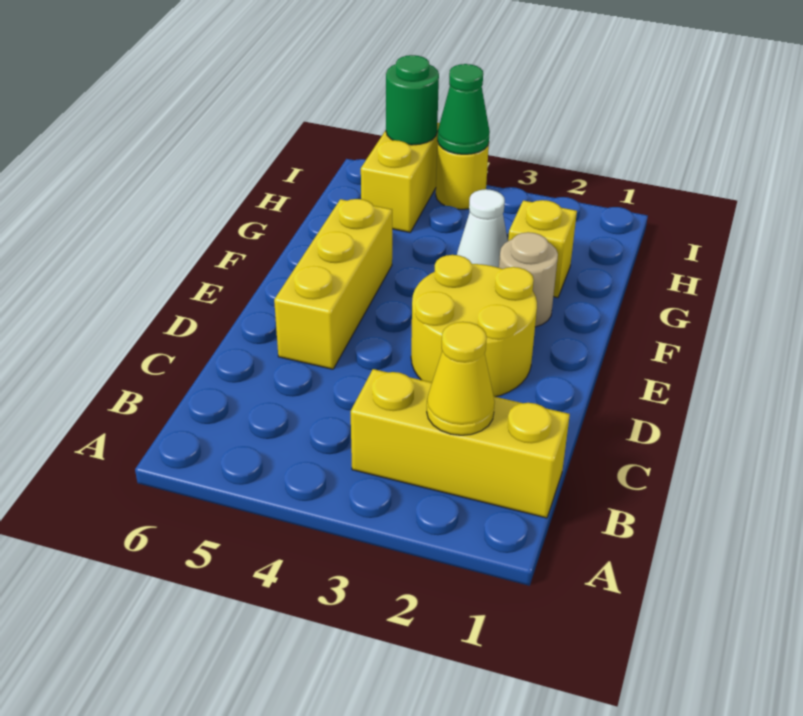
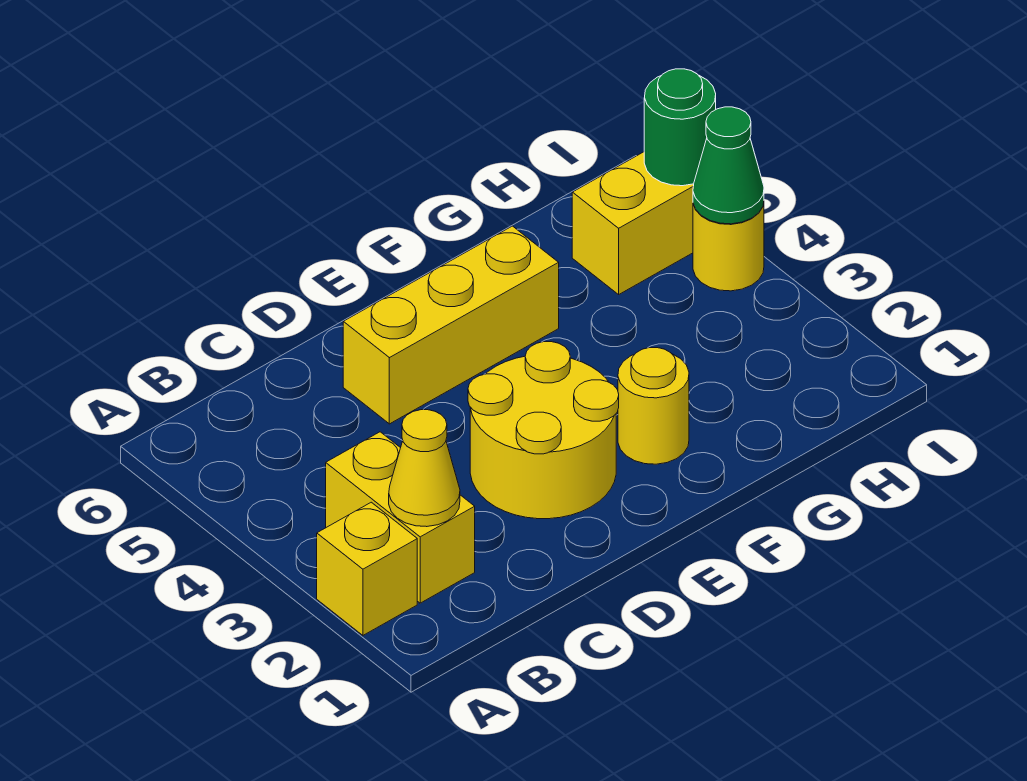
yellow brick B1:B3 level 1 -> yellow brick B2:B3 level 1
tan round brick F2 level 1 -> yellow round brick F2 level 1
yellow brick G2 level 1 -> yellow brick A2 level 1
white cone G3 level 1 -> none

